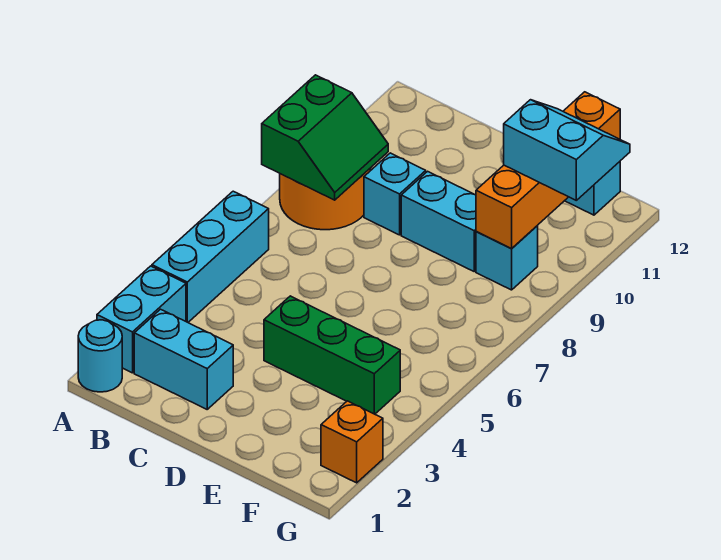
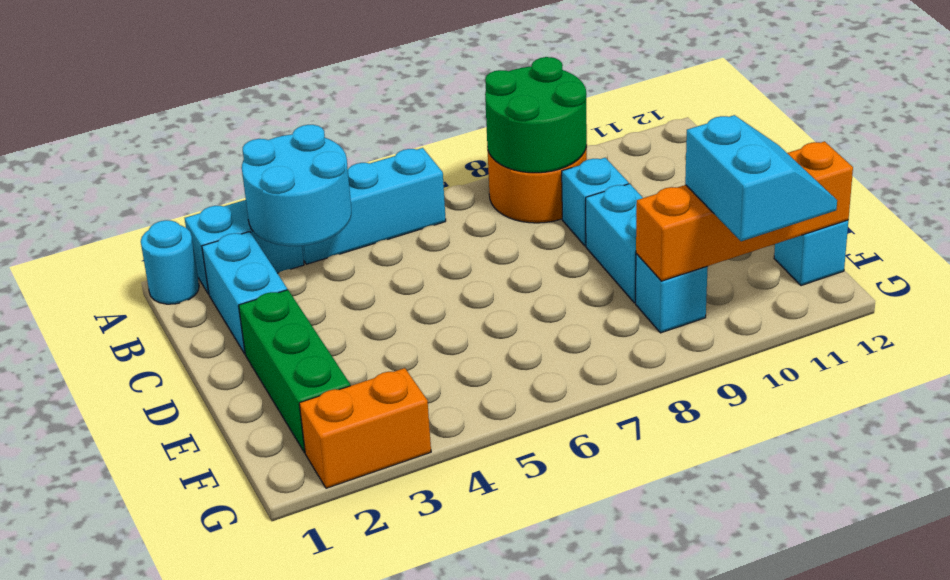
none -> cyan round brick A3:B4 level 2
green slope A8:B9 level 2 top A -> green round brick A8:B9 level 2
green brick D4:F4 level 1 -> green brick D2:F2 level 1
orange brick G2 level 1 -> orange brick G2:G3 level 1

